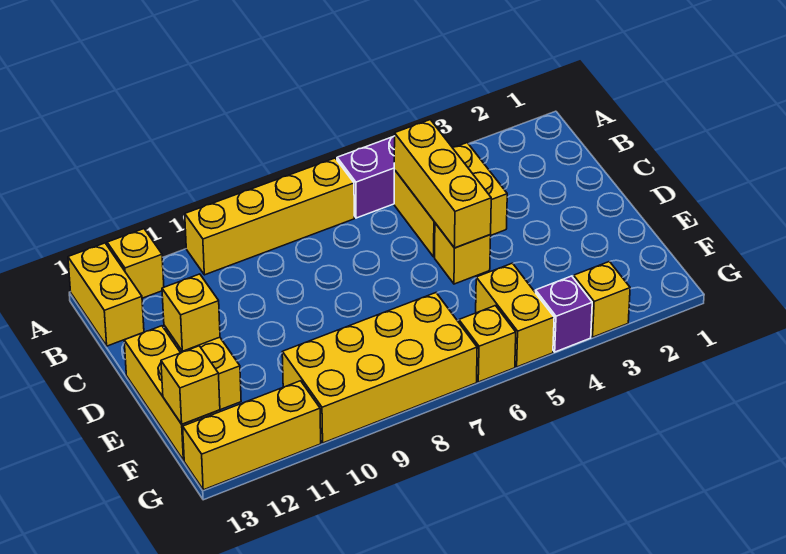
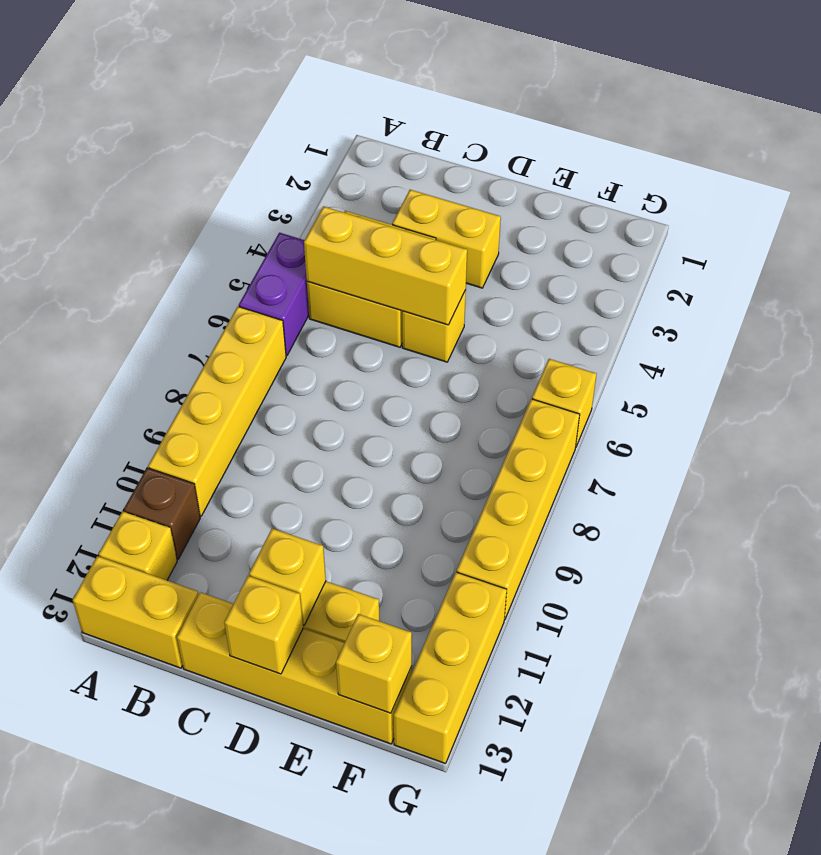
none -> brown brick A11 level 1
yellow brick D13:F13 level 1 -> yellow brick C13:F13 level 1
yellow brick F5:G5 level 1 -> yellow brick C3:D3 level 1
yellow brick F7:G10 level 1 -> yellow brick G7:G10 level 1
yellow brick G3 level 1 -> yellow brick D13 level 2
purple brick G4 level 1 -> none

